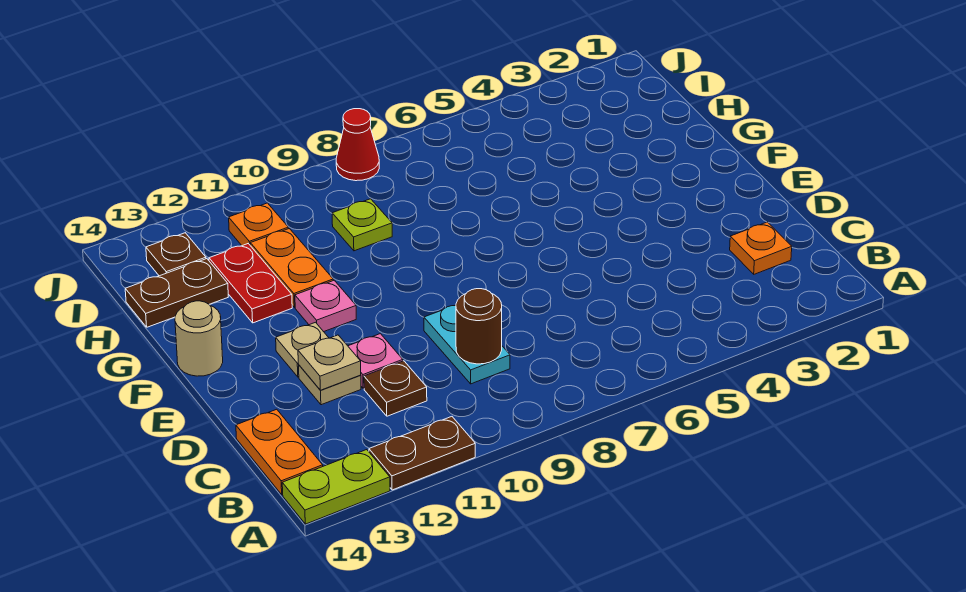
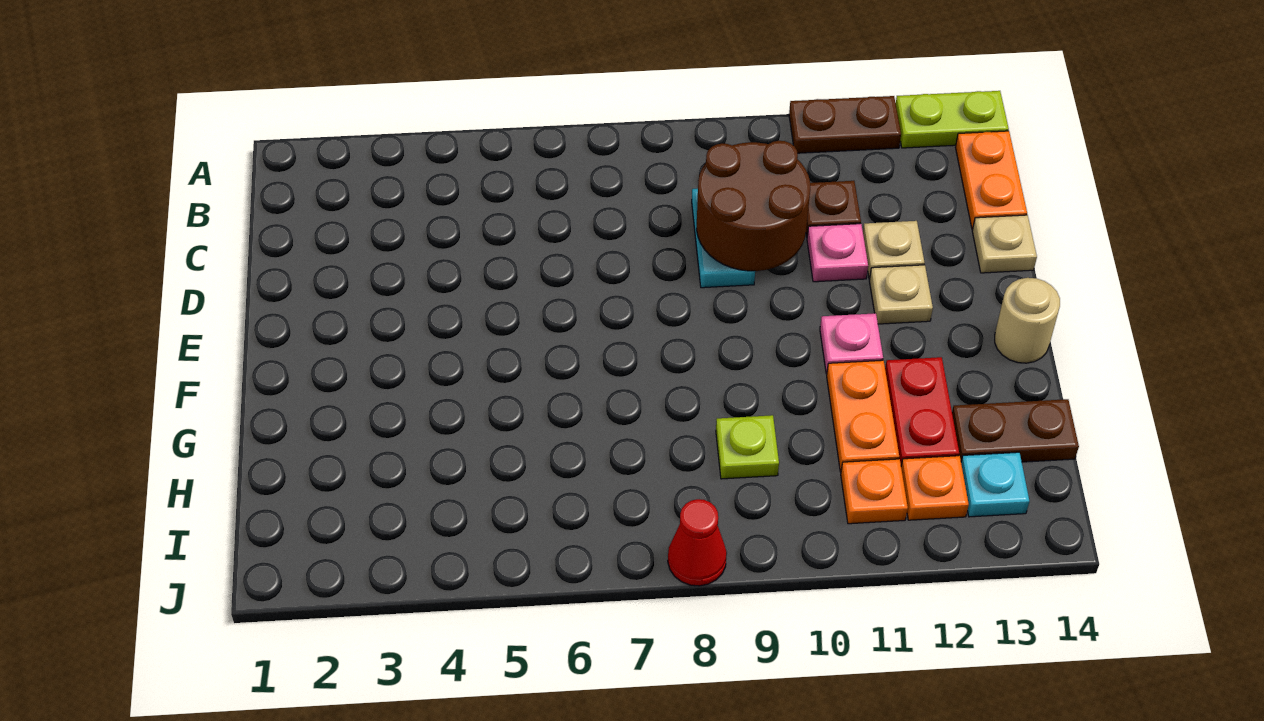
orange plate C2 level 1 -> orange plate I12 level 1
brown round brick C9 level 2 -> brown round brick C9:D10 level 2
tan plate D12 level 2 -> tan plate D14 level 1
brown plate I13 level 1 -> cyan plate I13 level 1

